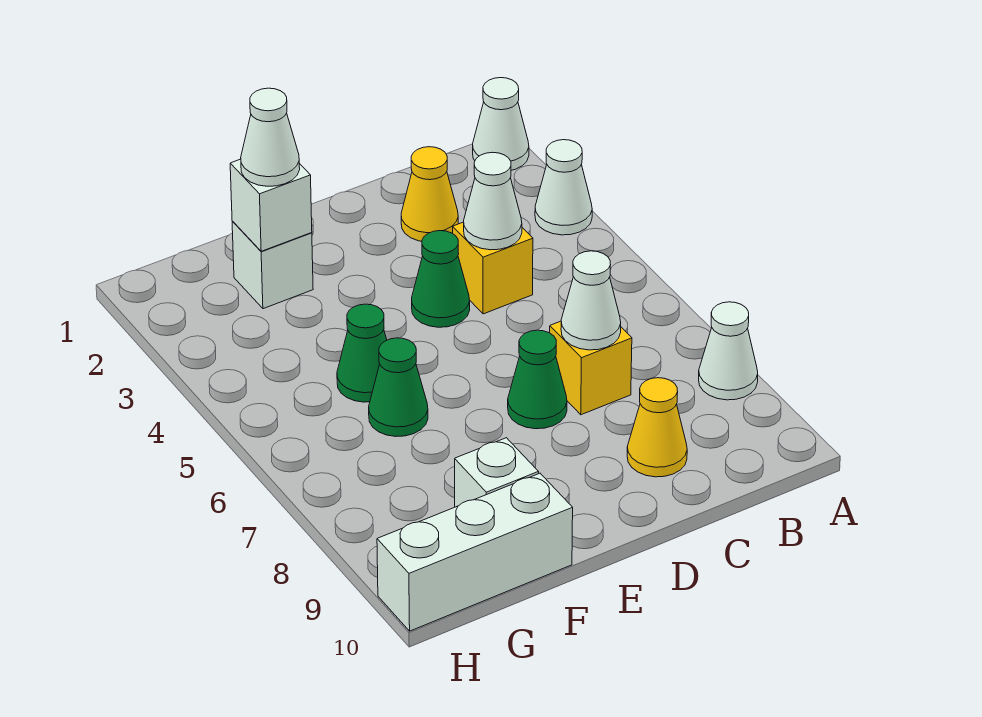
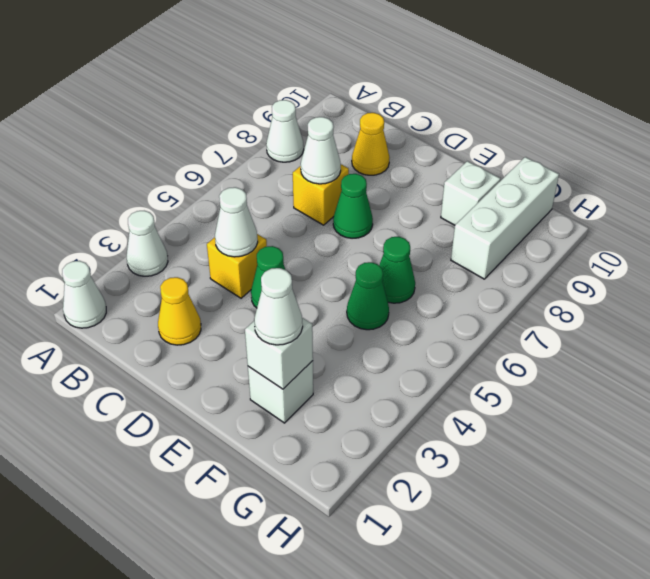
white brick F10:H10 level 1 -> white brick G8:G10 level 1

